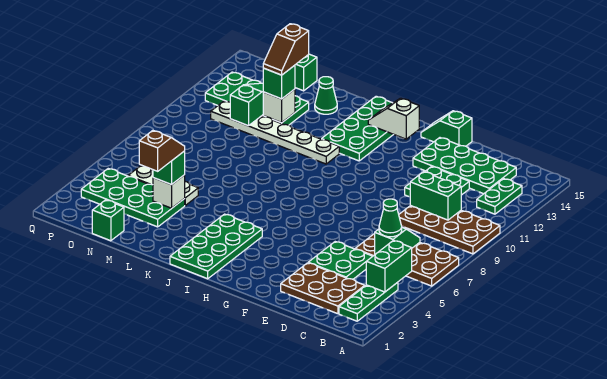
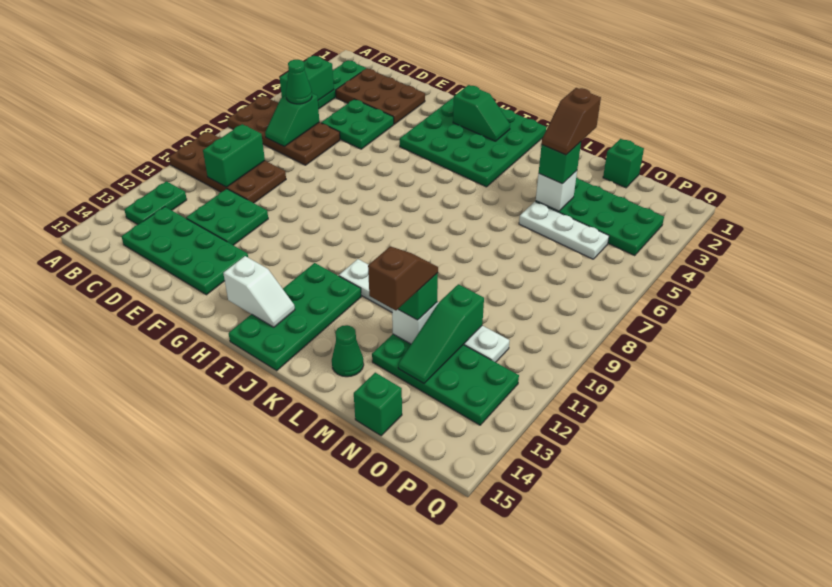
green brick C10:D10 level 2 -> green brick C9:C10 level 2
green slope F15:G15 level 1 top F -> green slope H2:I2 level 2 top H
green plate I1:J4 level 1 -> green plate G1:J4 level 1

